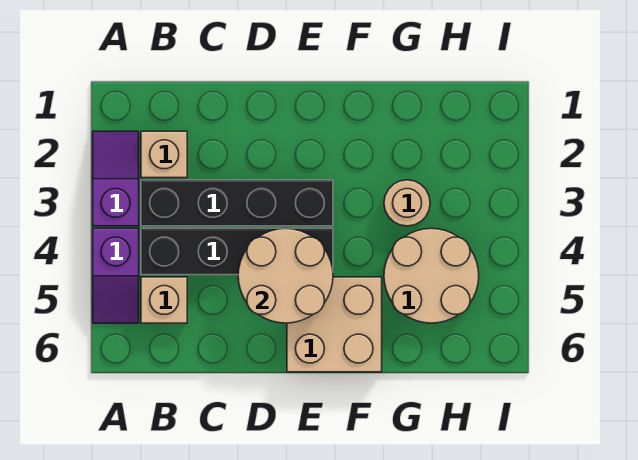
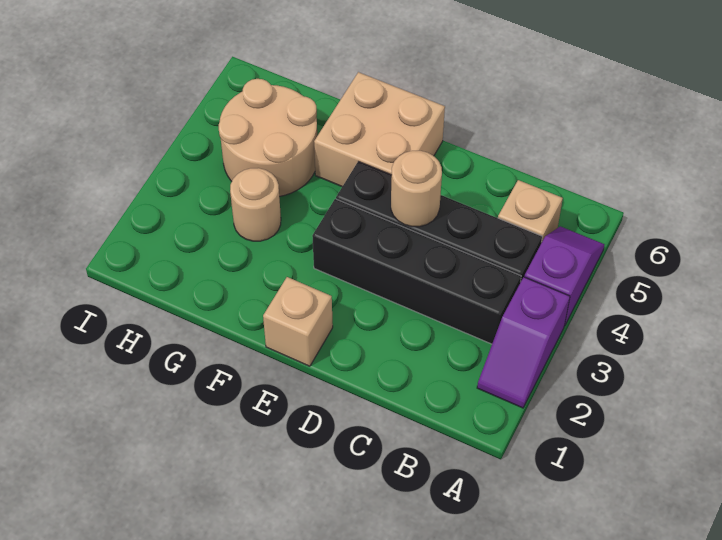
tan brick B2 level 1 -> tan brick E1 level 1
tan round brick D4:E5 level 2 -> tan round brick D4 level 2

